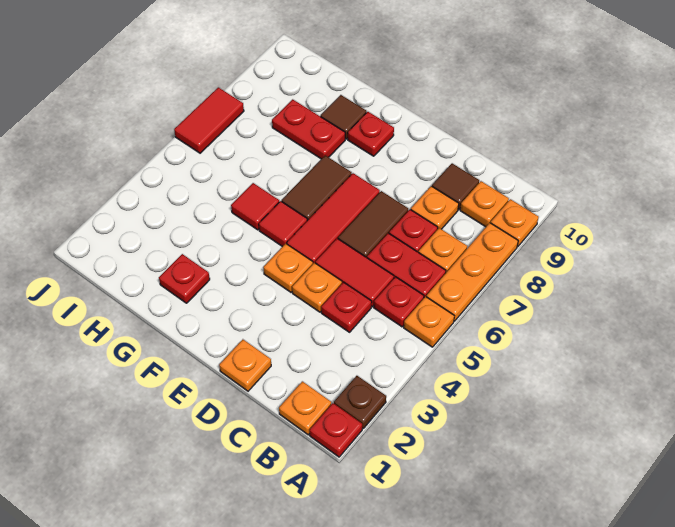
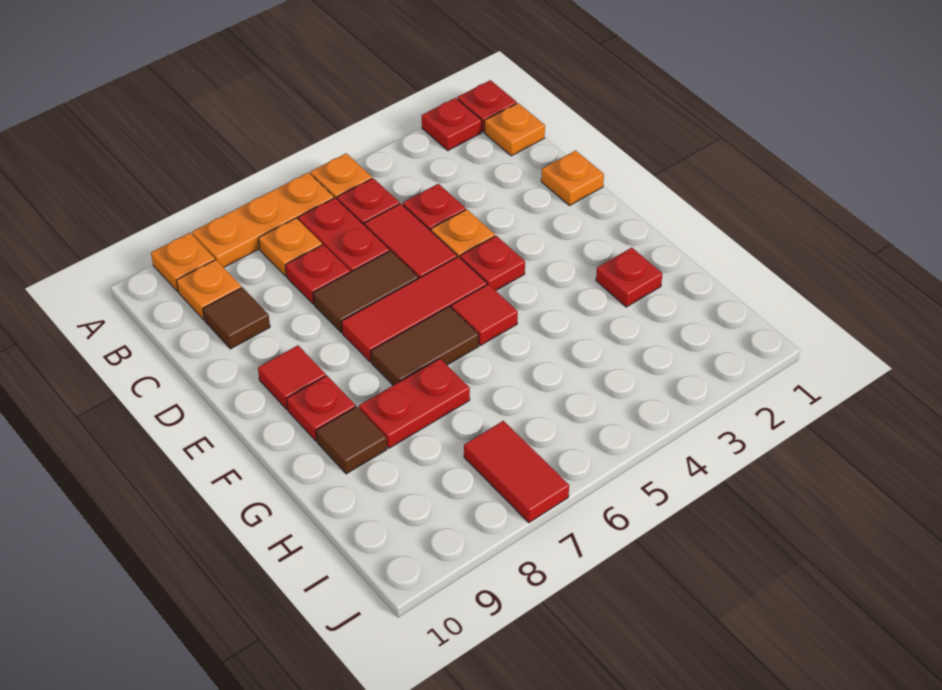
brown plate A2 level 1 -> red plate A2 level 1
orange plate C8 level 1 -> none
orange plate E4 level 1 -> red plate E4 level 1
red tile G5 level 1 -> red tile E9 level 1
red plate G8:H8 level 1 -> red plate G7:G8 level 1
red tile J6:J7 level 1 -> red tile I7:J7 level 1

